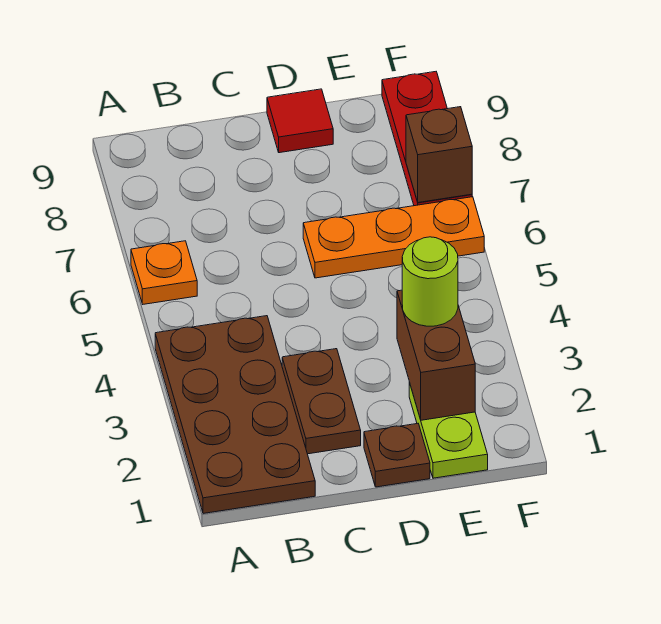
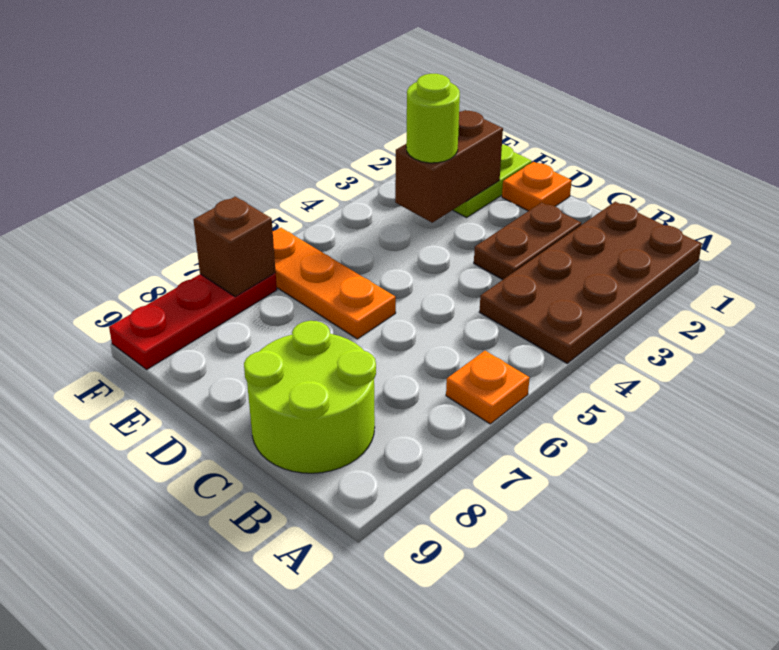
none -> lime round brick B8:C9 level 1
brown plate D1 level 1 -> orange plate D1 level 1
red tile D9 level 1 -> none

